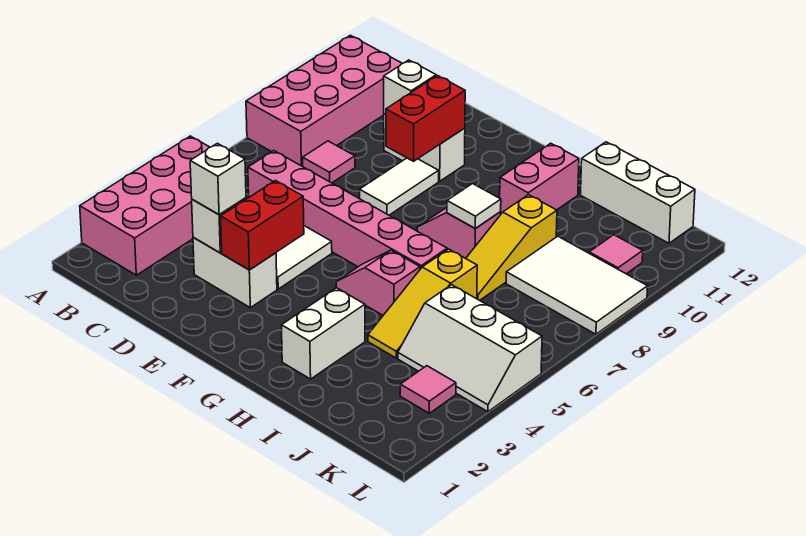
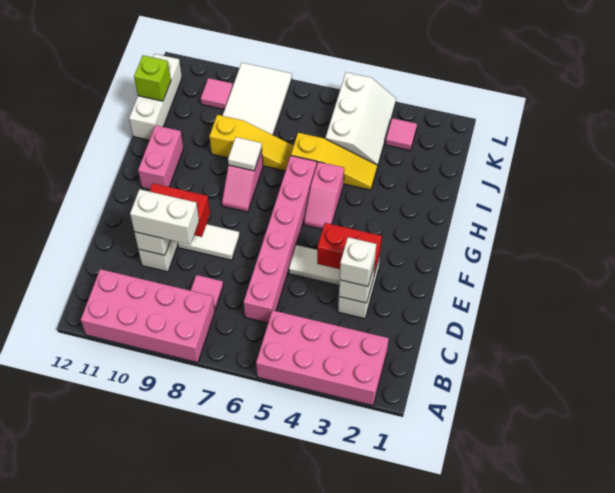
white brick H2:H3 level 1 -> white brick D9:D10 level 3
pink brick H10:H11 level 1 -> pink brick G11:H11 level 1
none -> lime brick J12 level 2

